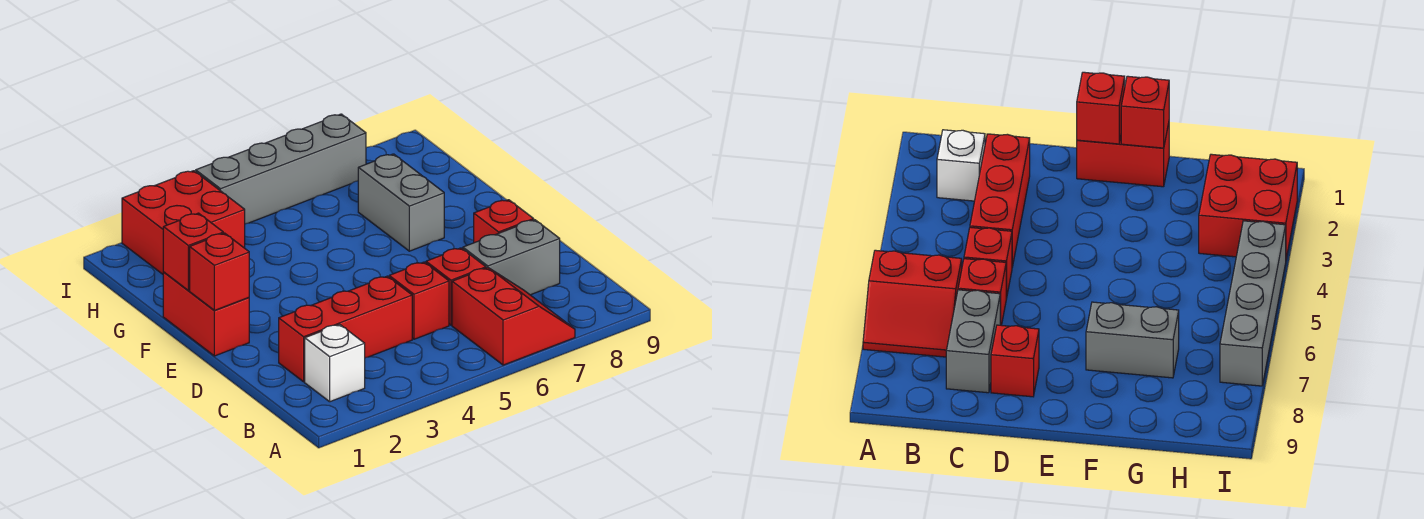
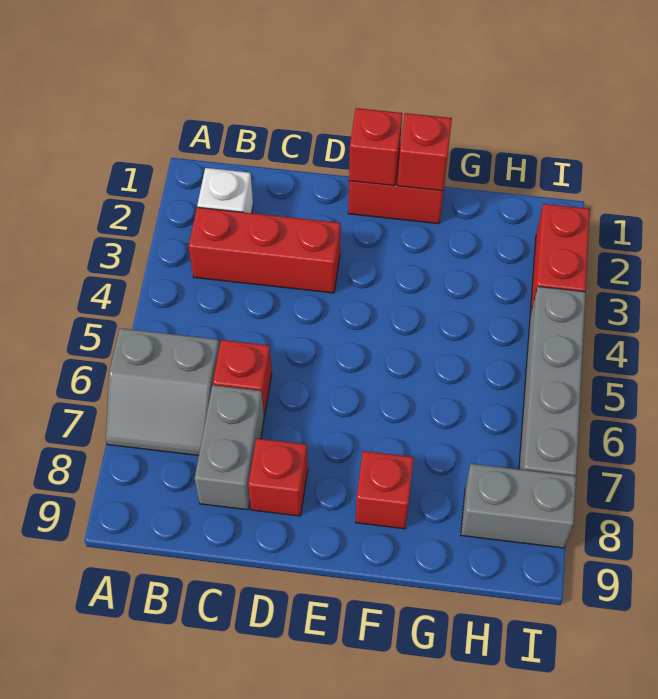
red slope A6:B7 level 1 top 6 -> grey slope A6:B7 level 1 top 6
red brick C2:C4 level 1 -> red brick B3:D3 level 1
red brick C5 level 1 -> red brick F8 level 1
grey brick F7:G7 level 1 -> grey brick H8:I8 level 1
red brick H2:I3 level 1 -> red brick I2:I3 level 1

